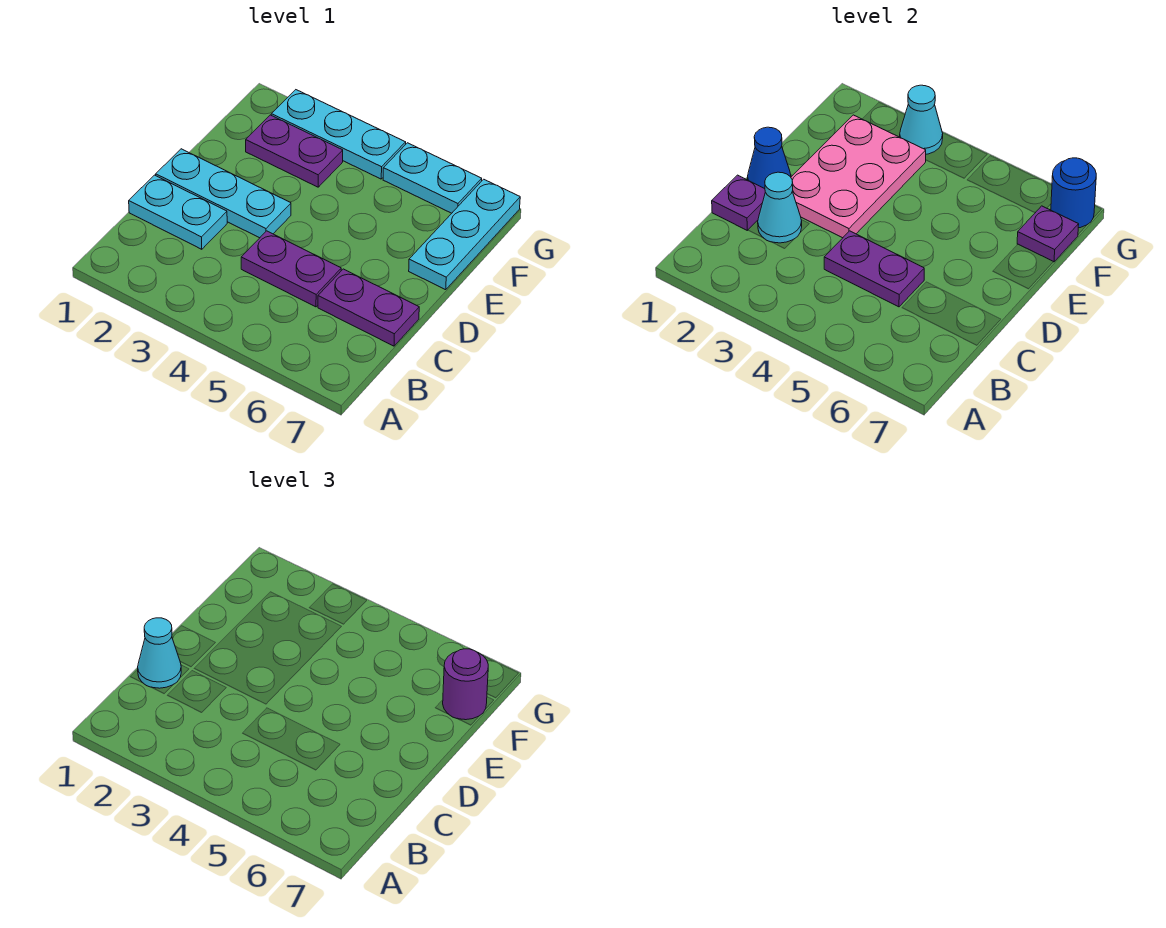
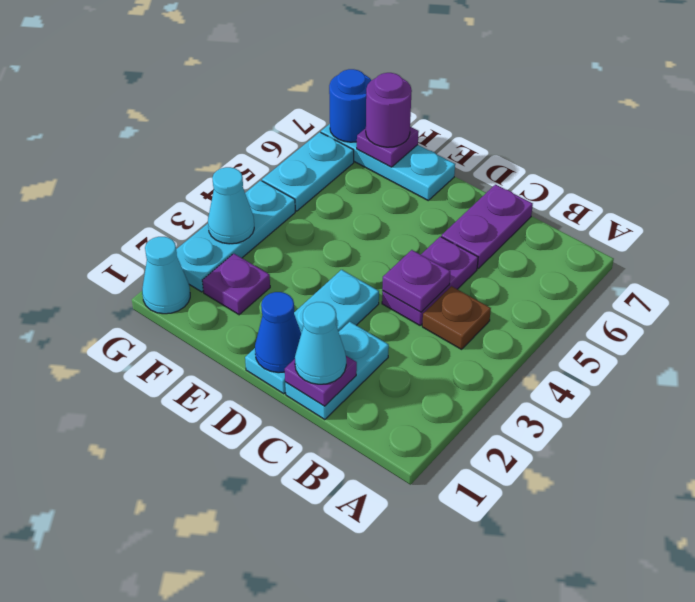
none -> brown plate B4 level 1
cyan cone C2 level 2 -> cyan cone G1 level 1
purple plate C4:C5 level 2 -> purple plate C4 level 2
pink plate D2:F3 level 2 -> none
purple plate F2:F3 level 1 -> purple plate F2 level 1

